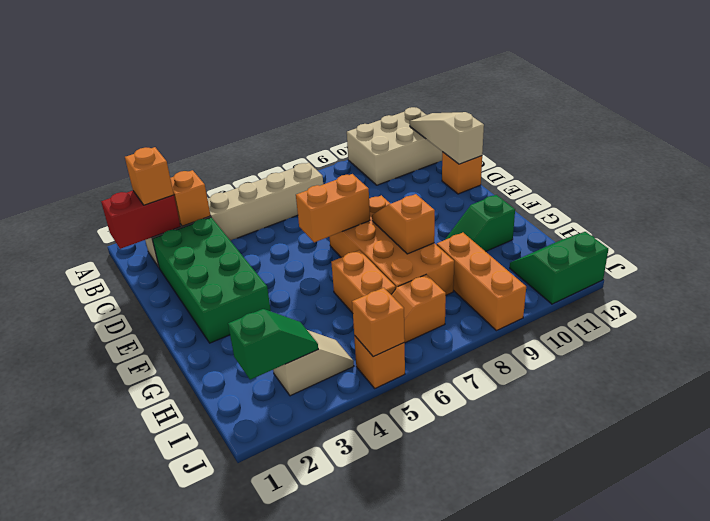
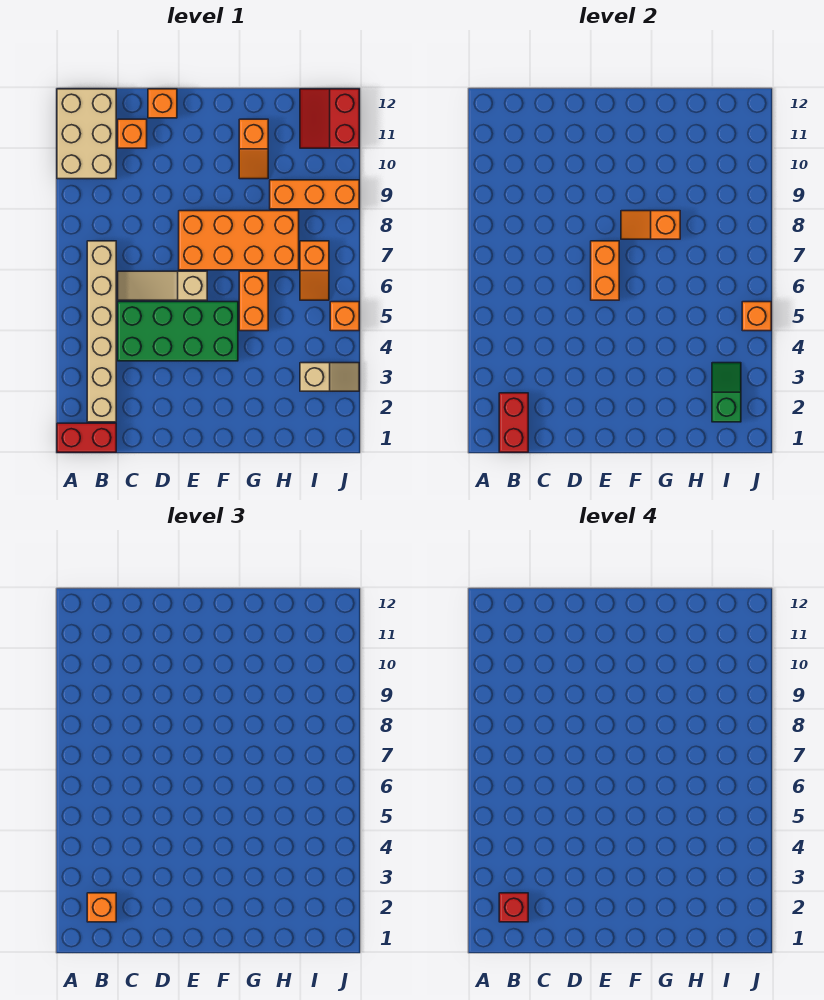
none -> red brick A1:B1 level 1
none -> red brick B2 level 4
orange brick B3 level 2 -> orange brick C11 level 1
tan slope B12:D12 level 2 top D -> tan slope C6:E6 level 1 top E
green brick C2:F3 level 1 -> green brick C4:F5 level 1
orange brick G6:H6 level 1 -> orange brick G5:G6 level 1
green slope G10:G11 level 1 top 11 -> orange slope G10:G11 level 1 top 11
tan slope I3:I4 level 1 top 3 -> tan slope I3:J3 level 1 top I
green slope I11:J12 level 1 top J -> red slope I11:J12 level 1 top J

